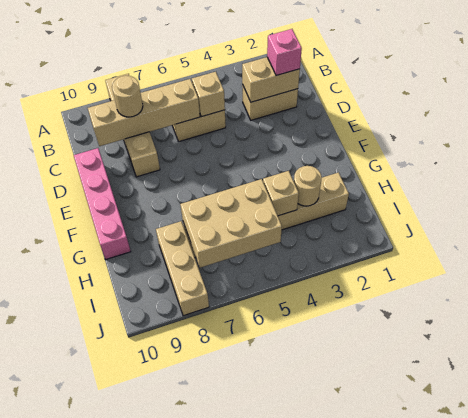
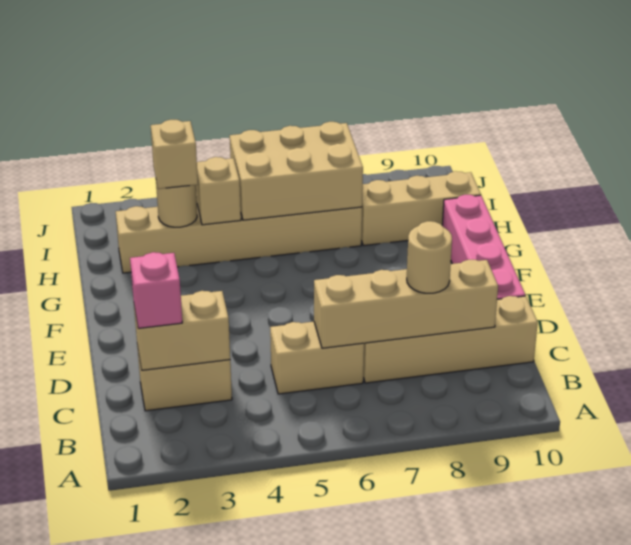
tan brick A8:D8 level 1 -> tan brick C7:C10 level 1
tan brick C5 level 2 -> tan brick H3 level 3
tan brick H8:J8 level 1 -> tan brick H8:H10 level 1

